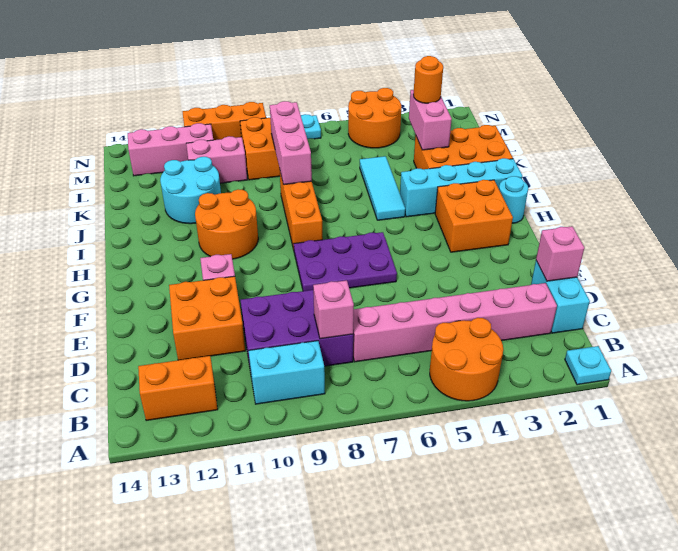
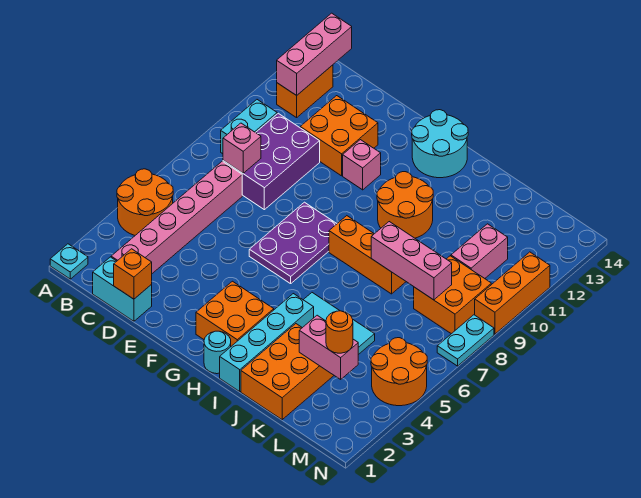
pink brick D1 level 2 -> orange brick D1 level 2
cyan round brick J11:K12 level 1 -> cyan round brick G13:H14 level 1
pink brick M11:M13 level 1 -> pink brick B12:B14 level 2

